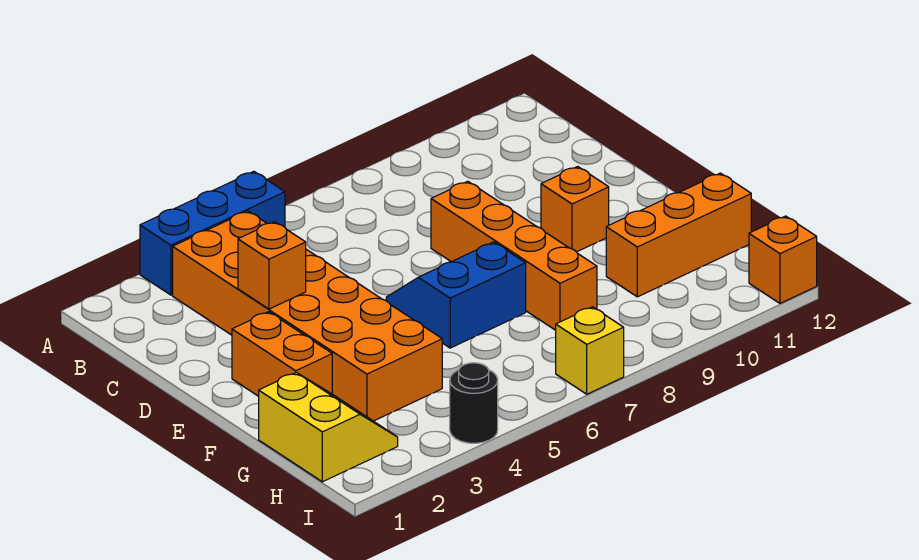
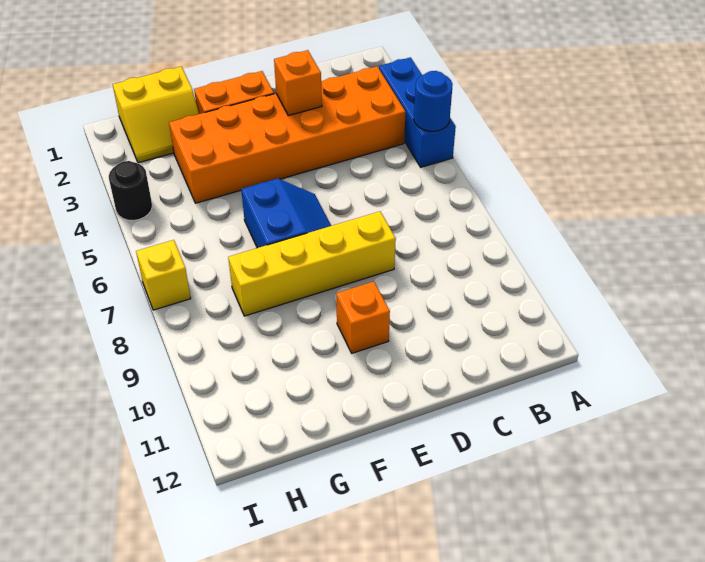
none -> blue round brick A5 level 2
orange brick D8:G8 level 1 -> yellow brick D8:G8 level 1
orange brick G10:G12 level 1 -> none
orange brick I12 level 1 -> none

